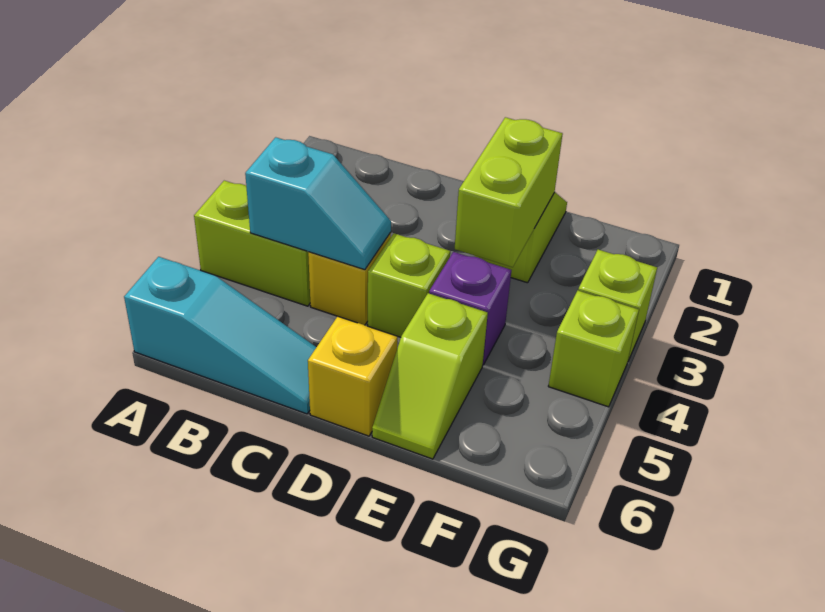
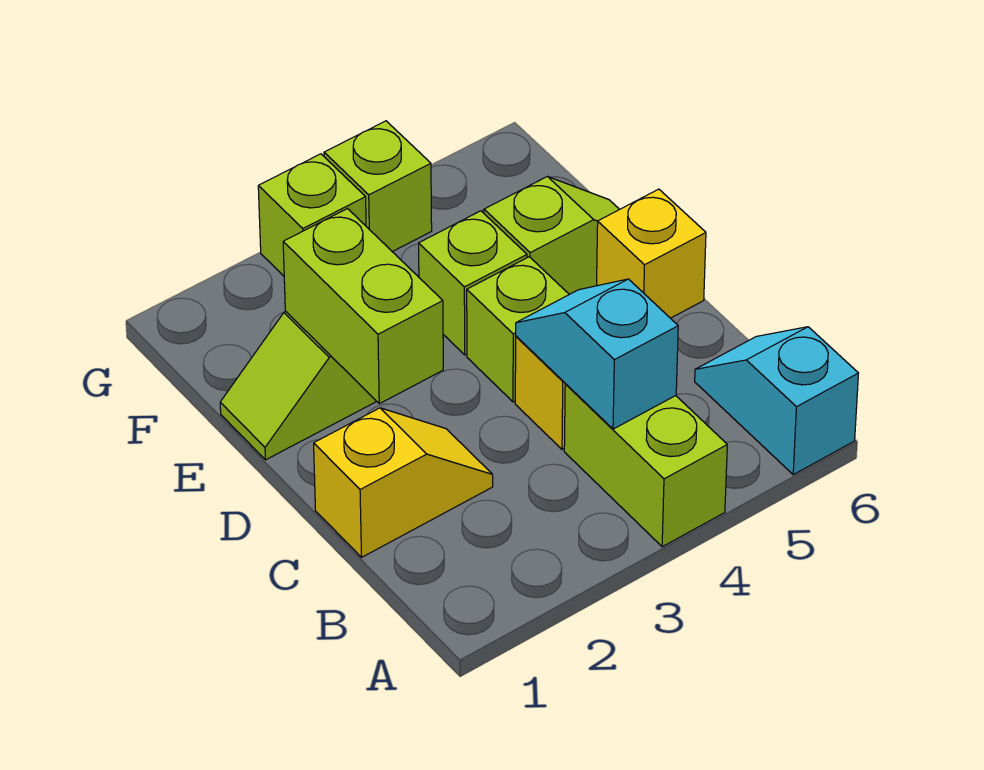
cyan slope A6:C6 level 1 top A -> cyan slope A6:B6 level 1 top A
none -> yellow slope C1:C2 level 1 top 1
lime brick E2:E3 level 2 -> lime brick D2:E2 level 2
purple brick E4 level 1 -> lime brick E4 level 1

